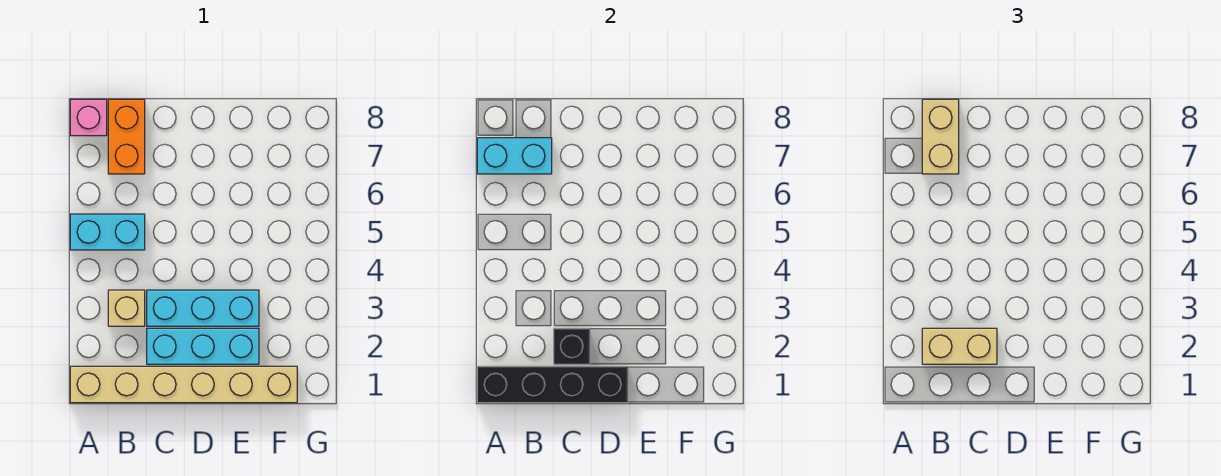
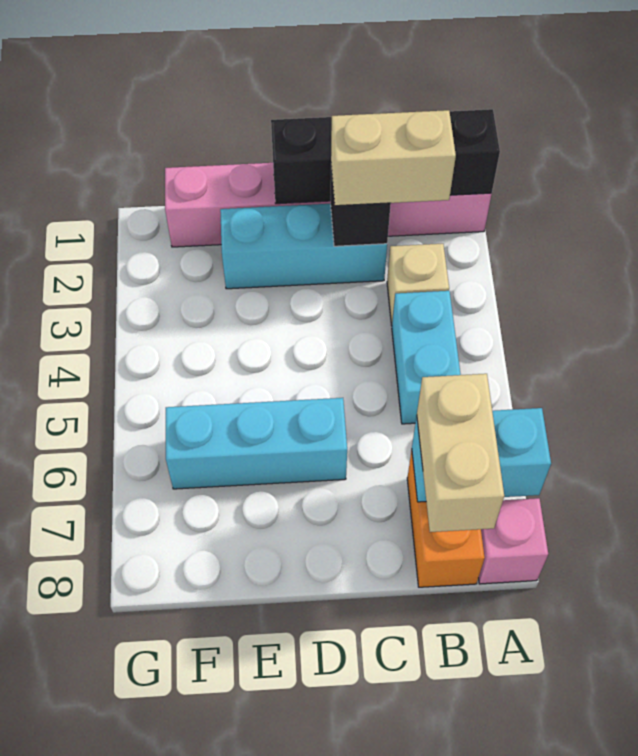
tan brick A1:F1 level 1 -> pink brick A1:F1 level 1
cyan brick A5:B5 level 1 -> cyan brick B4:B5 level 1
cyan brick C3:E3 level 1 -> cyan brick D6:F6 level 1

